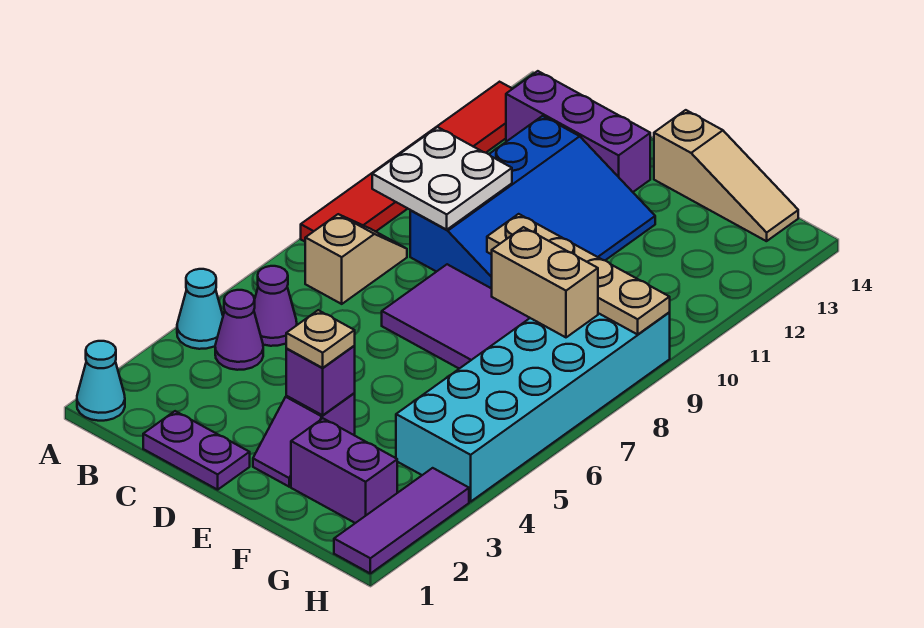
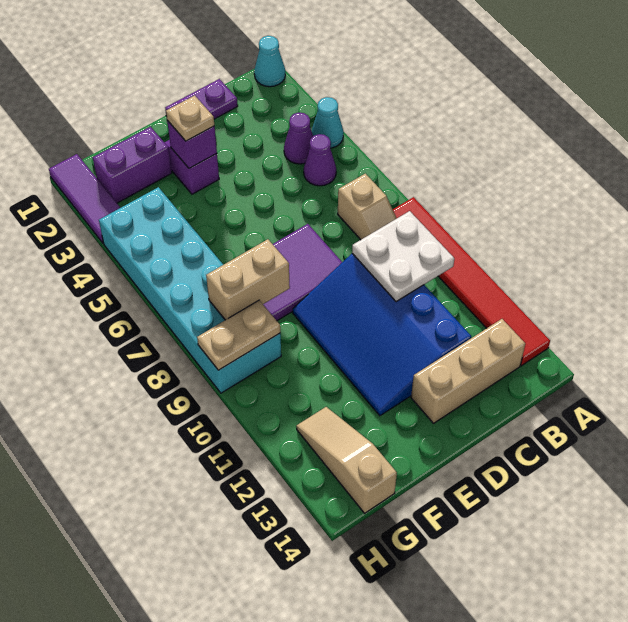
purple brick B13:D13 level 1 -> tan brick B13:D13 level 1
tan plate E9:H9 level 2 -> tan plate G9:H9 level 2
tan slope E14:G14 level 1 top E -> tan slope G12:G14 level 1 top 14

